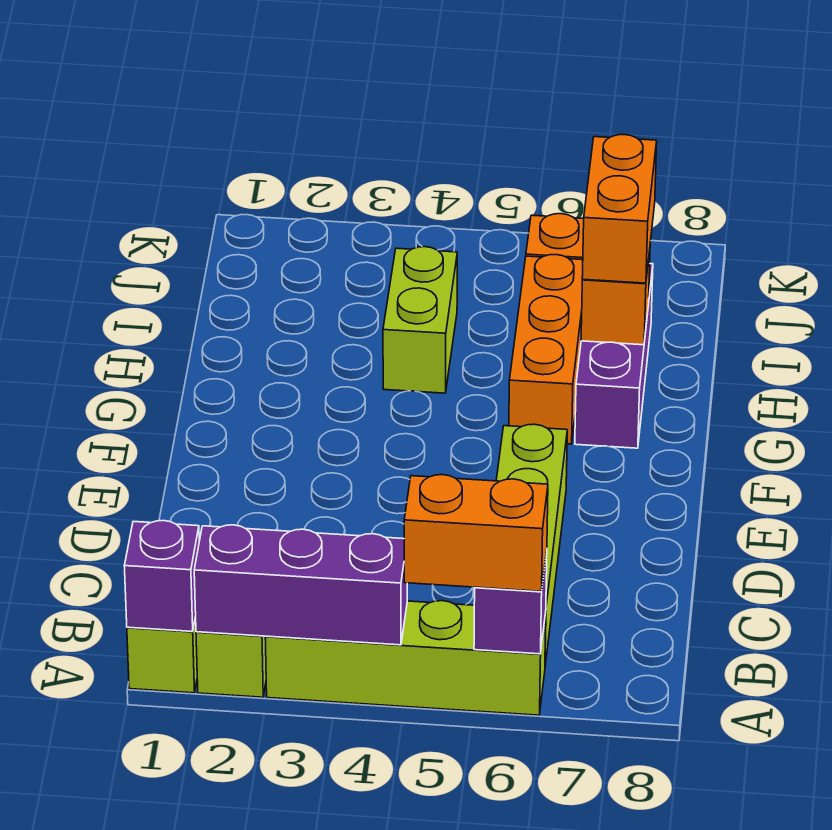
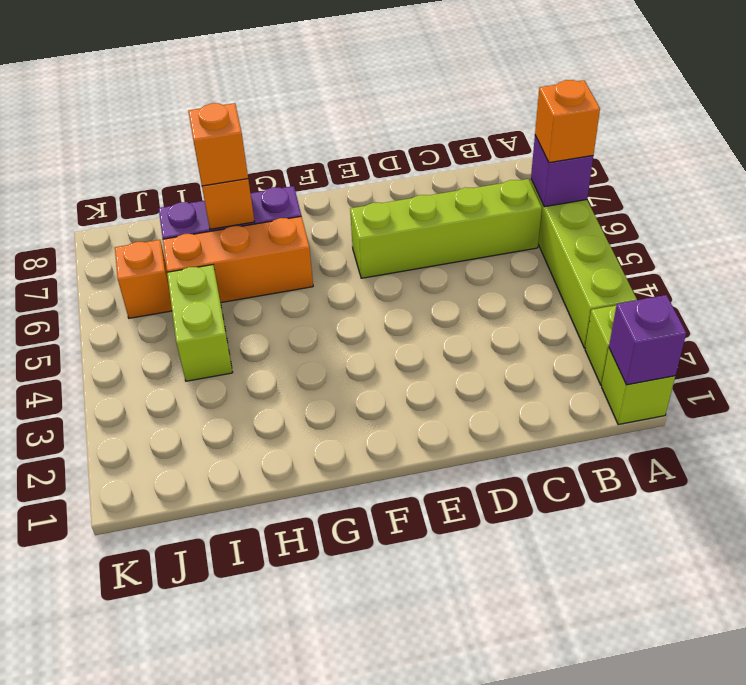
purple brick A2:A4 level 2 -> none
orange brick A5:A6 level 3 -> orange brick A6 level 3
lime brick H4:I4 level 1 -> lime brick I4:I5 level 1
orange brick H7:I7 level 3 -> orange brick H7 level 3

